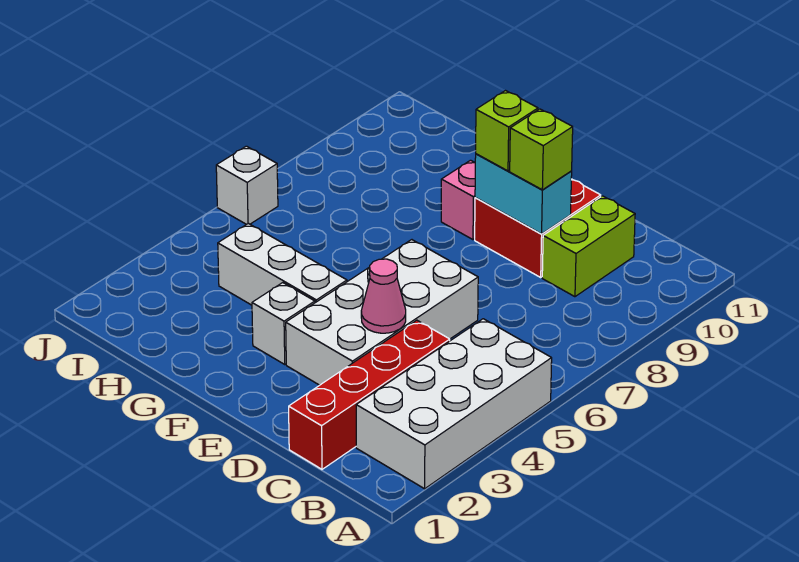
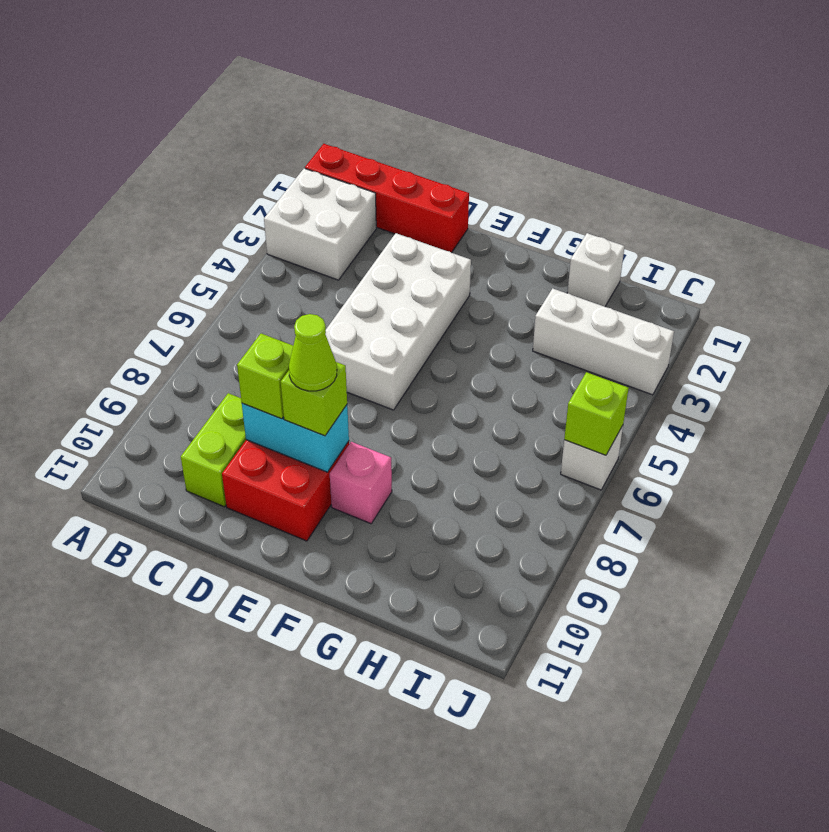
white brick A2:B5 level 1 -> white brick A2:B3 level 1
red brick C1:C4 level 1 -> red brick A1:D1 level 1
pink cone D4 level 2 -> none
none -> lime cone E9 level 4
white brick F3 level 1 -> white brick H1 level 1
white brick F4:H4 level 1 -> white brick H3:J3 level 1
none -> lime brick J6 level 2

